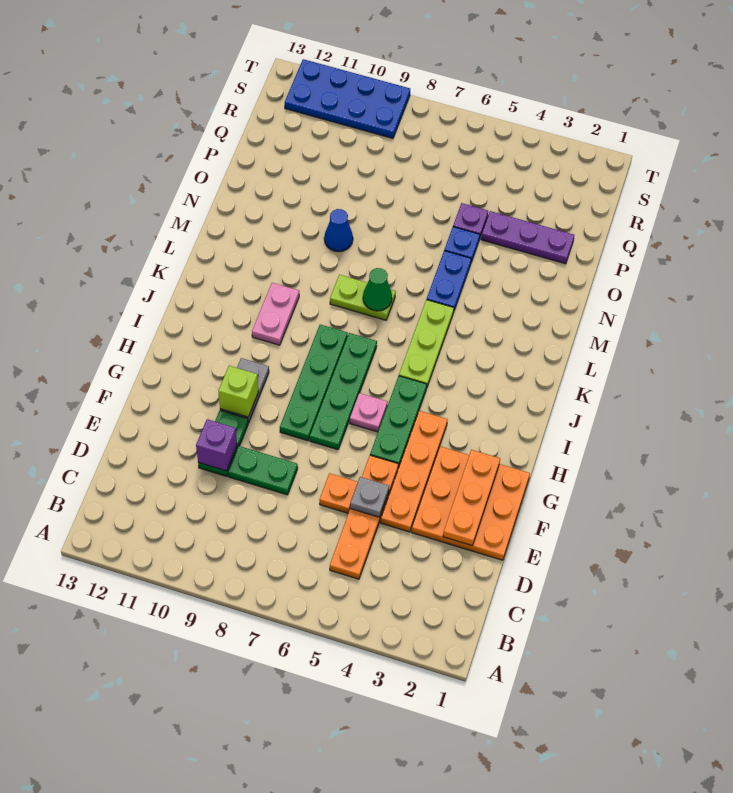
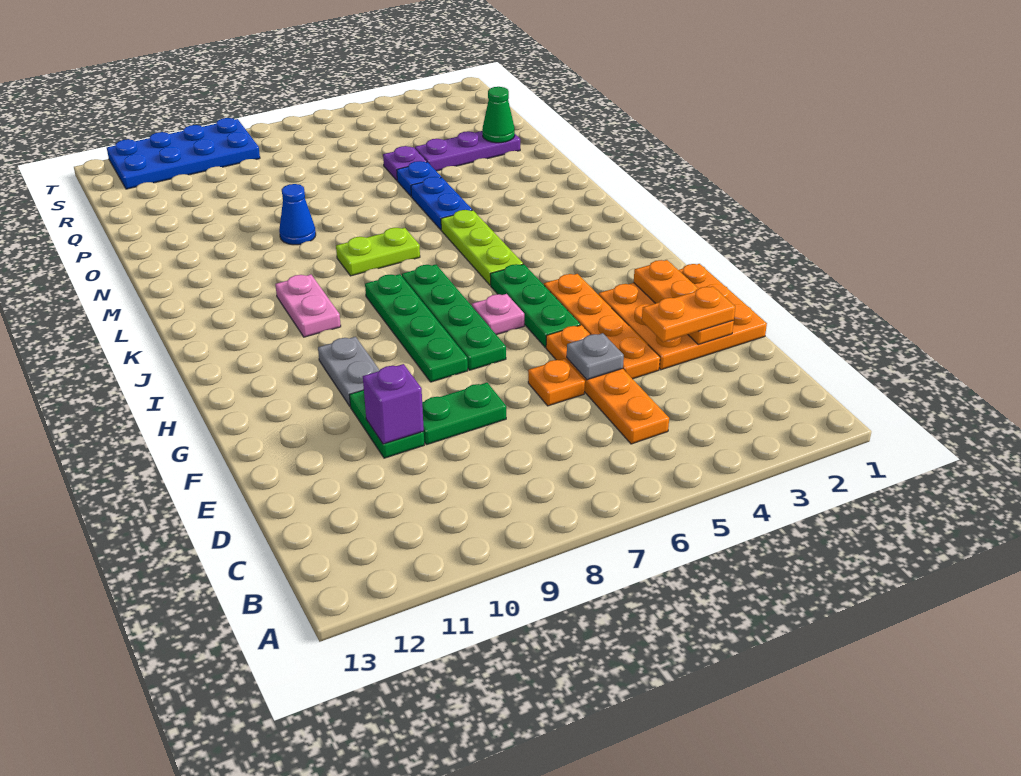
none -> orange plate E2:E3 level 3
lime brick G10 level 2 -> none
green cone L7 level 2 -> green cone P2 level 2

